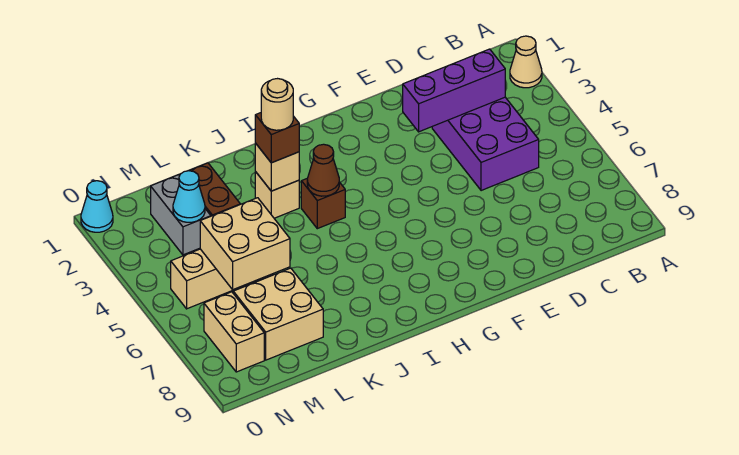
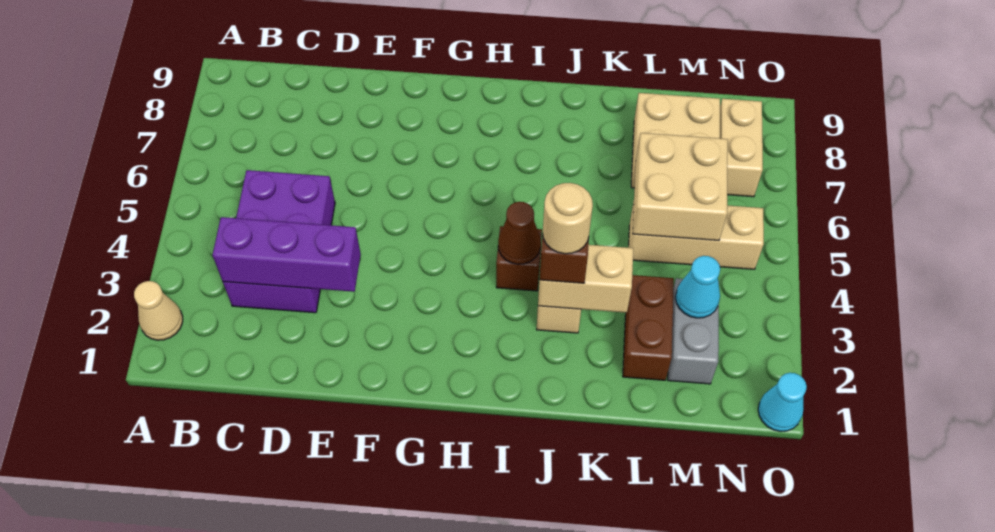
tan brick J3 level 2 -> tan brick J3:K3 level 2

